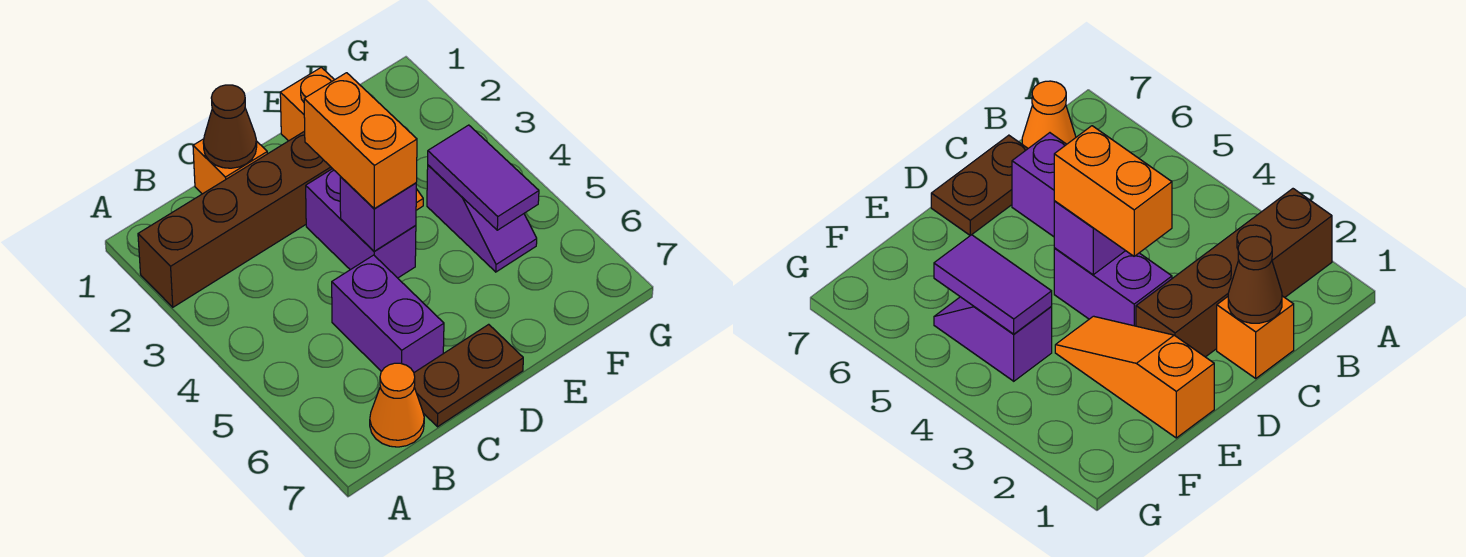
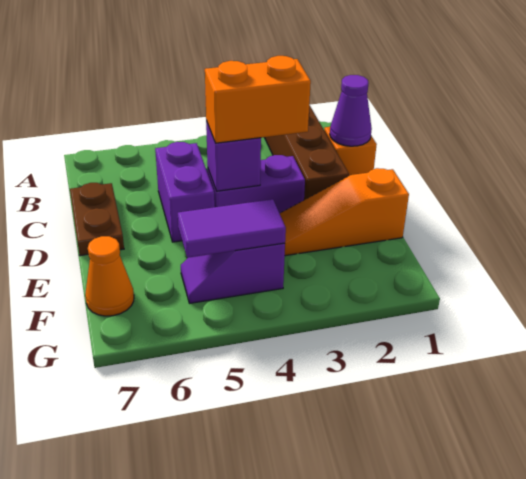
orange cone B7 level 1 -> orange cone F7 level 1
brown cone C1 level 2 -> purple cone C1 level 2
purple brick C5:C6 level 1 -> purple brick C5:D5 level 1

